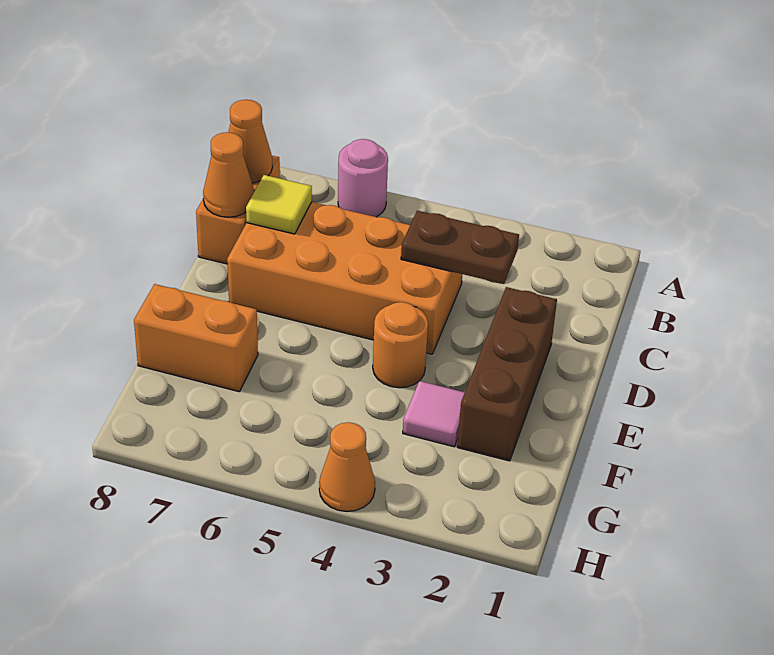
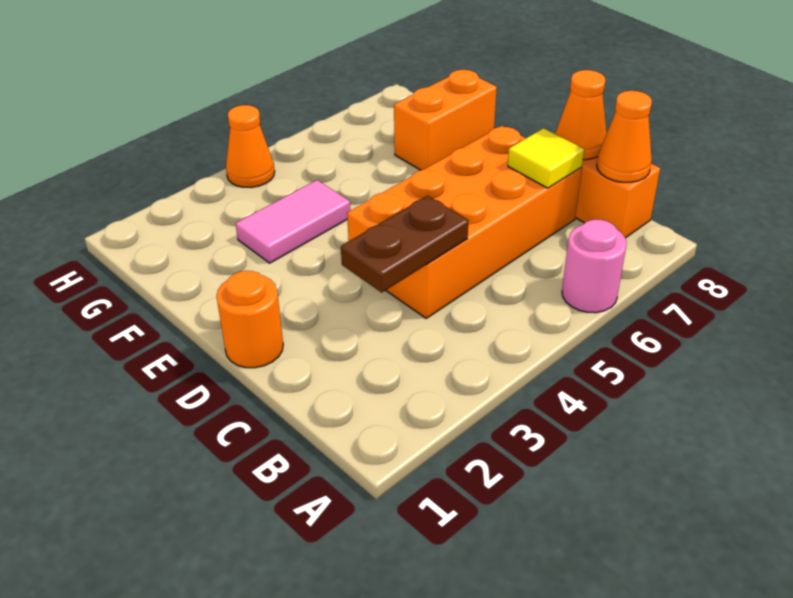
brown brick D2:F2 level 1 -> none
orange round brick E4 level 1 -> orange round brick D1 level 1
pink tile F3 level 1 -> pink tile F3:F4 level 1

